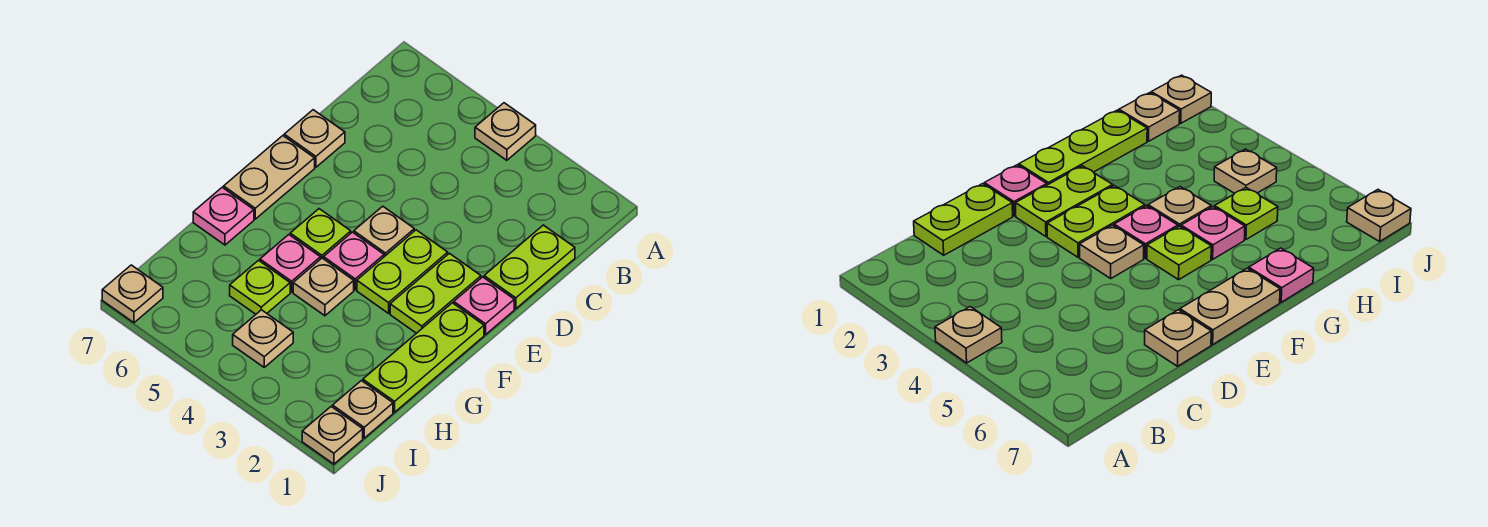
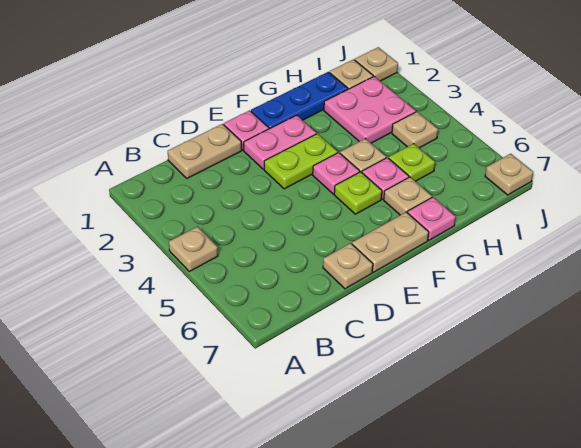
lime plate C1:D1 level 1 -> tan plate C1:D1 level 1
lime plate E2:F2 level 1 -> pink plate E2:F2 level 1
tan plate E4 level 1 -> tan plate G6 level 1
lime plate F1:H1 level 1 -> blue plate F1:H1 level 1
none -> pink plate H2:I3 level 1

